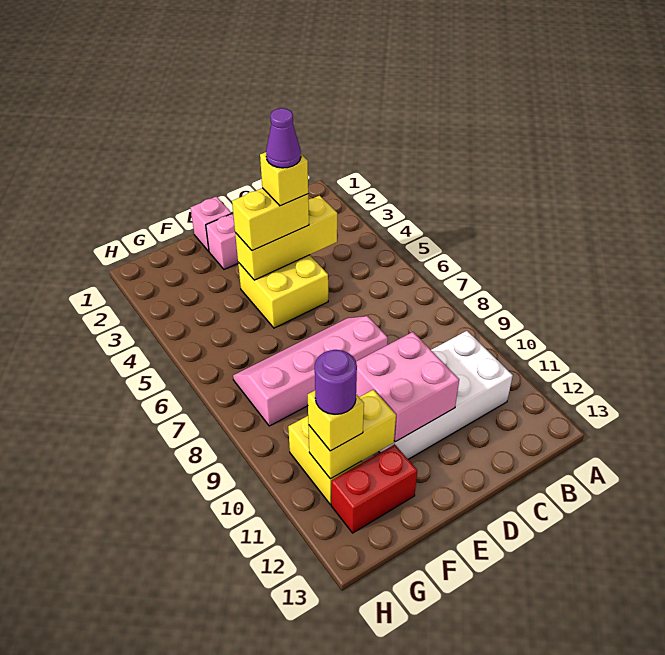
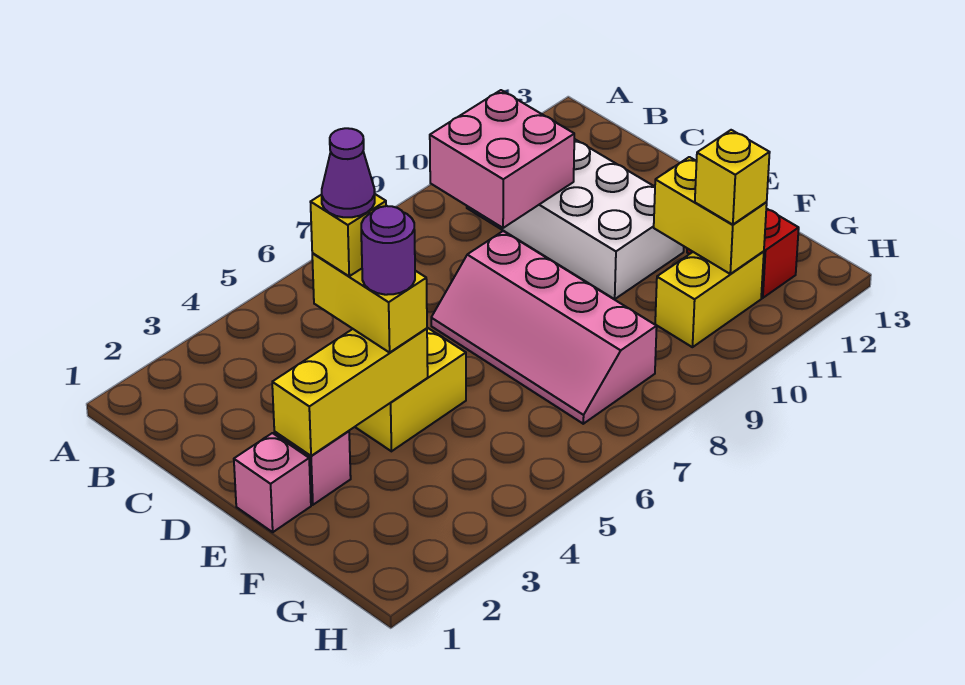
yellow brick C4:E4 level 2 -> yellow brick E2:E4 level 2
pink brick D10:E11 level 2 -> pink brick B9:C10 level 2
purple round brick G11 level 4 -> purple round brick E4 level 4

